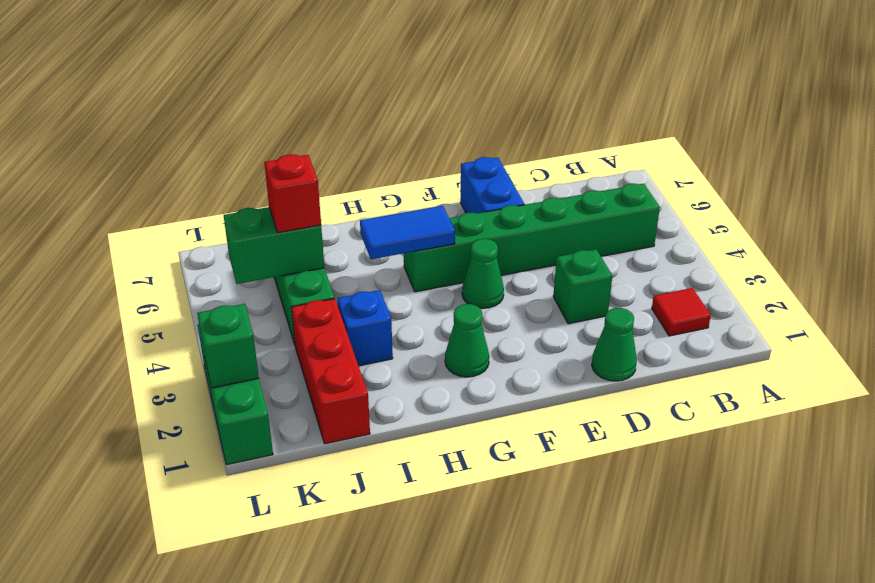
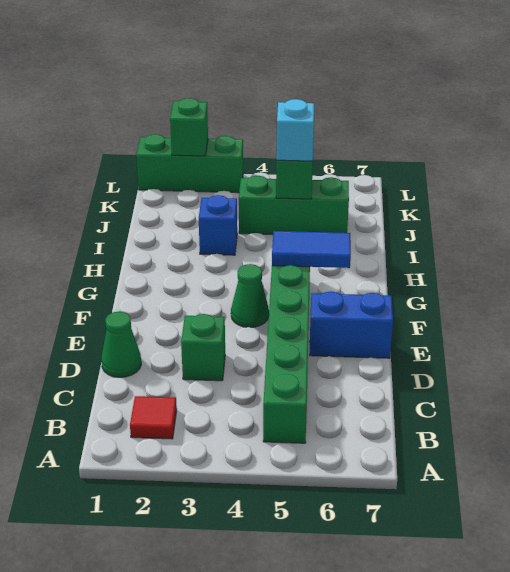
green cone G2 level 1 -> none
blue tile G5:H5 level 2 -> blue tile G5:G6 level 2
red brick J1:J3 level 1 -> none
red brick J5 level 3 -> cyan brick J5 level 3

